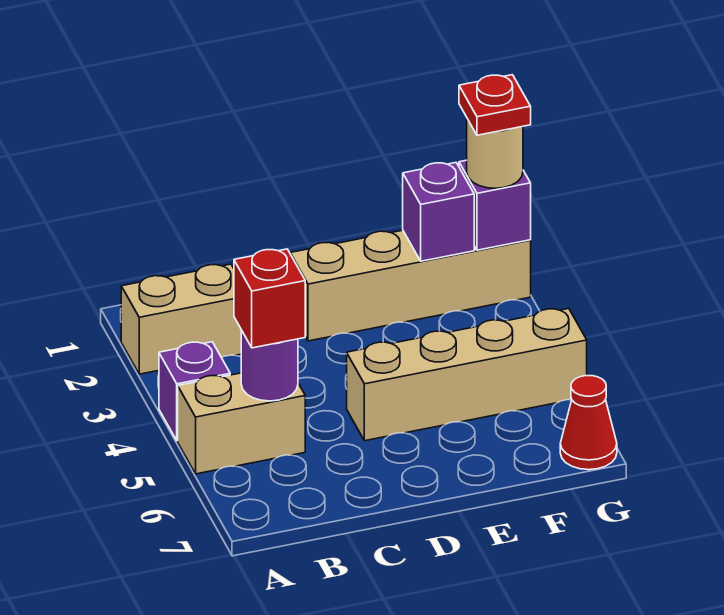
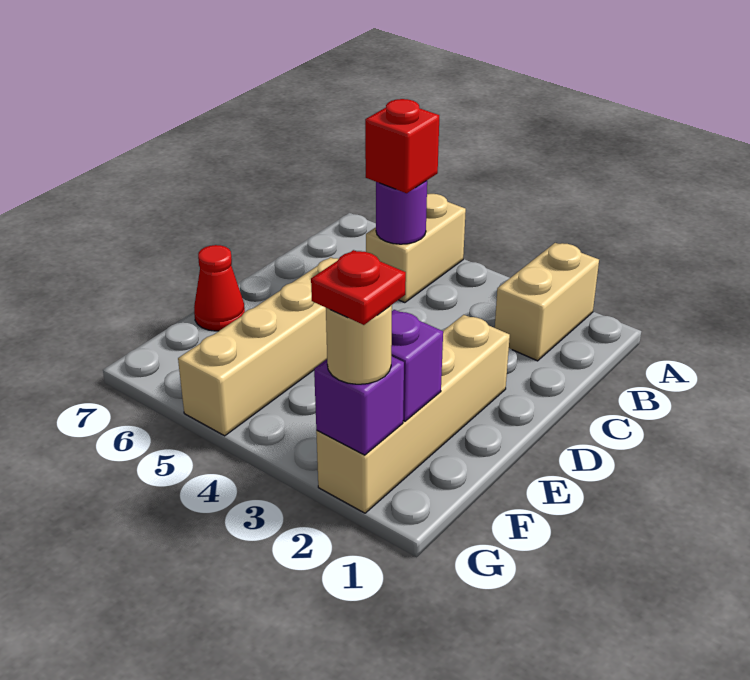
purple brick A4 level 1 -> none
red cone G7 level 1 -> red cone E7 level 1

